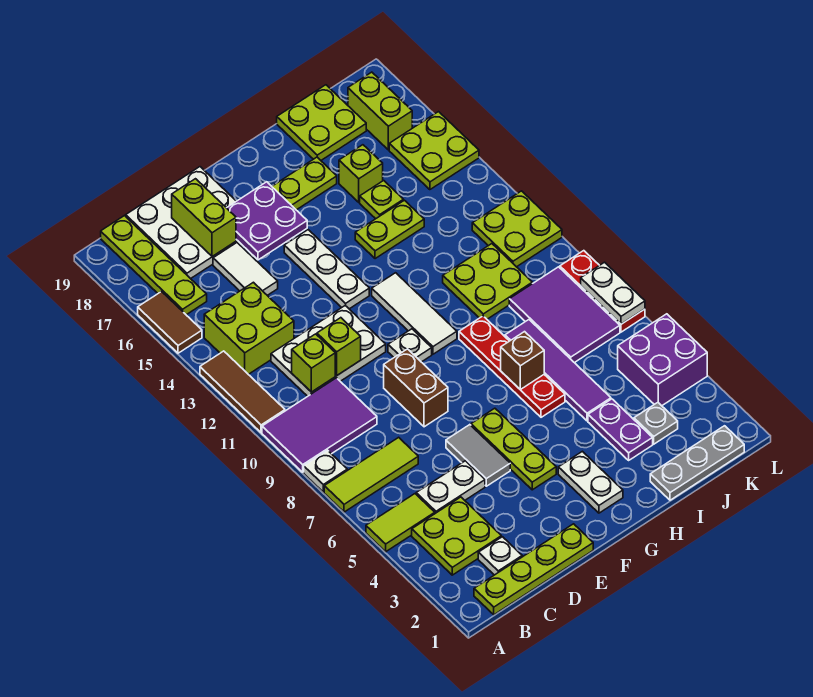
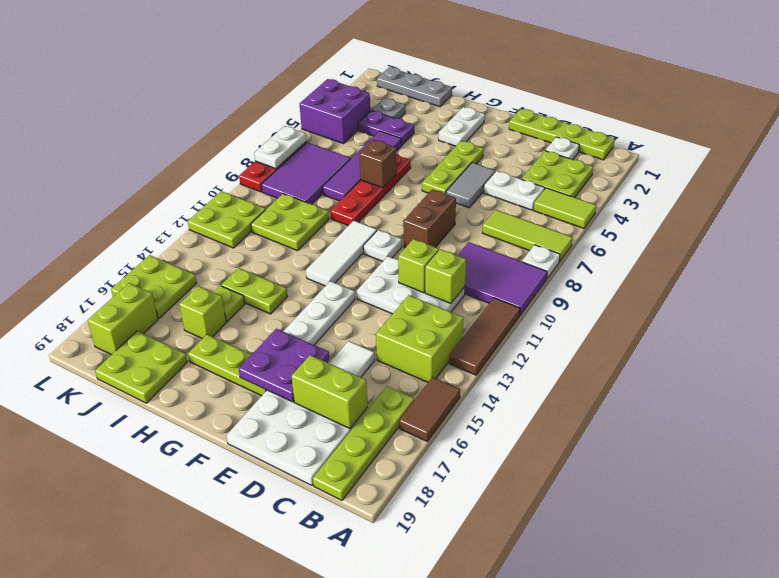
lime brick D17:D18 level 2 -> lime brick C17:D17 level 2
purple plate I3:I4 level 1 -> purple plate I4:J4 level 1

